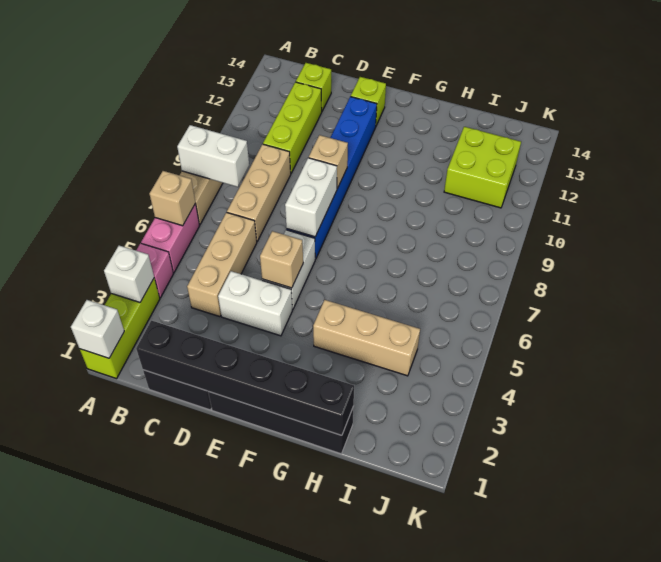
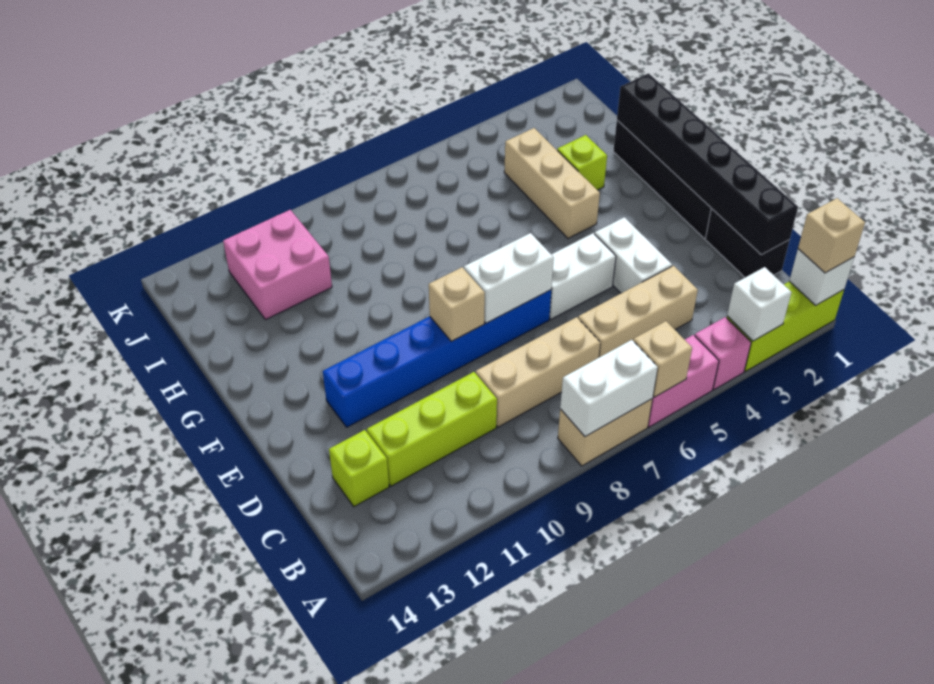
white brick A8:B8 level 2 -> white brick A7:A8 level 2
tan brick E5 level 2 -> tan brick A1 level 3
lime brick E13 level 1 -> lime brick H3 level 1
lime brick I11:J12 level 1 -> pink brick I11:J12 level 1

